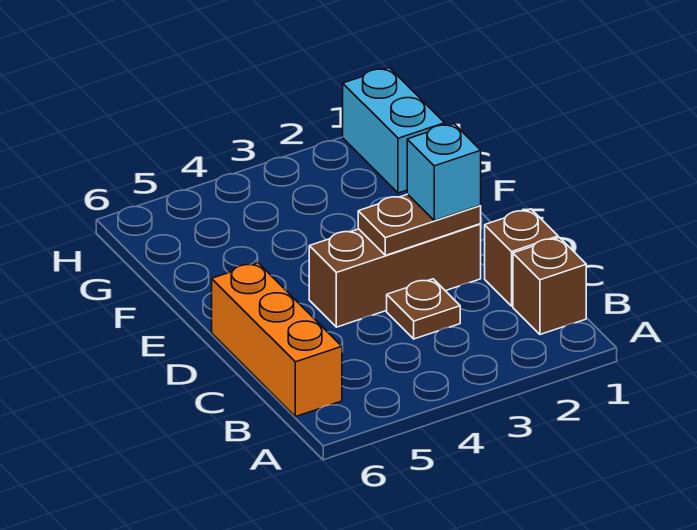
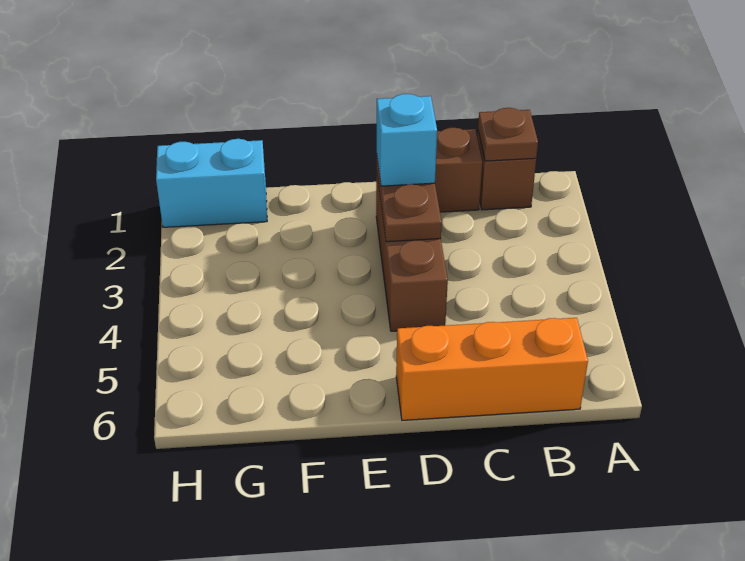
brown plate C3 level 1 -> brown plate B1 level 2

